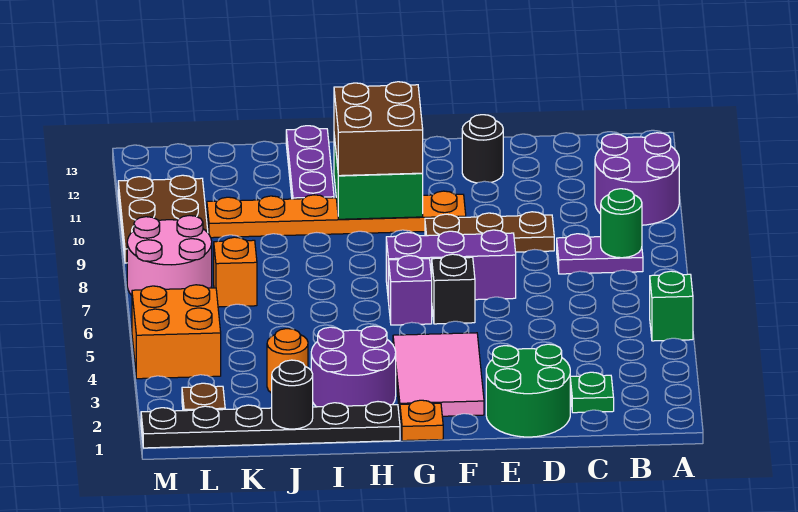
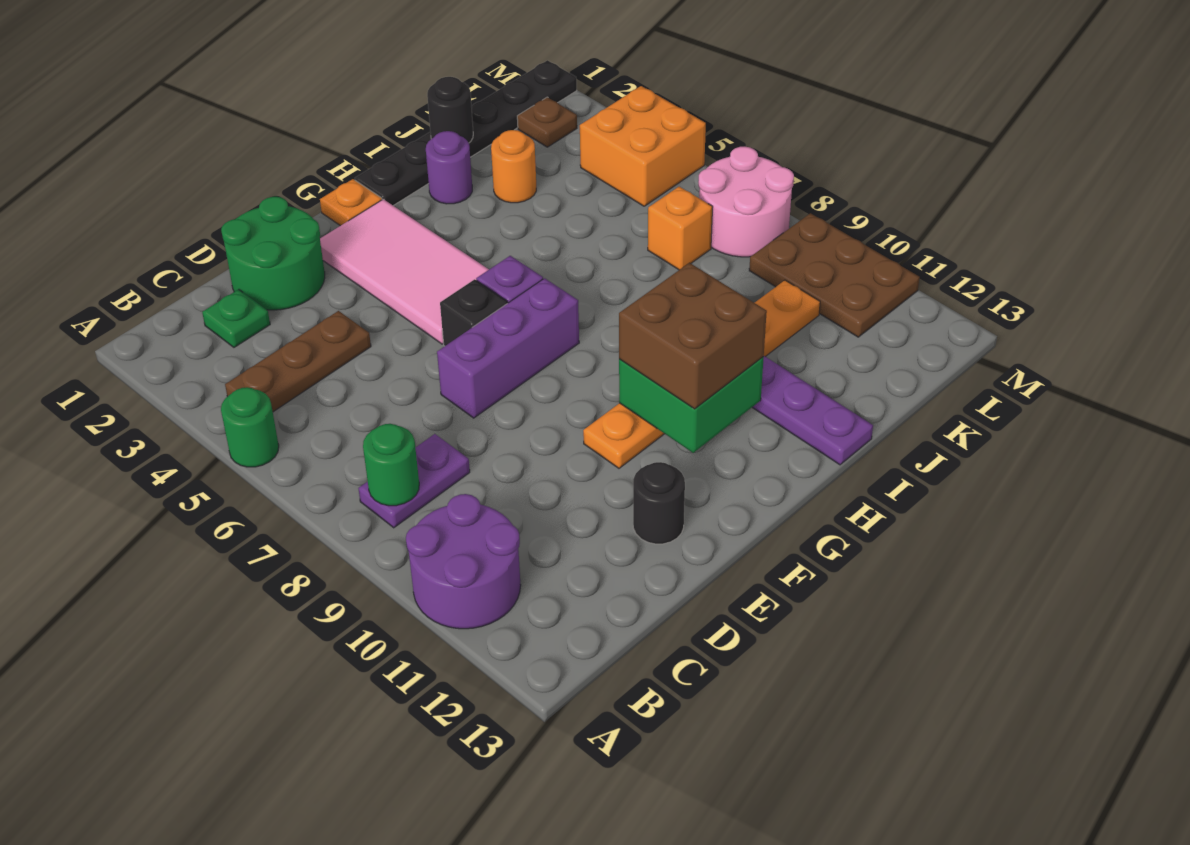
green brick A5 level 1 -> green round brick A5 level 1
brown plate D9:F9 level 1 -> brown plate B4:D4 level 1
pink tile F2:G4 level 1 -> pink tile F2:G5 level 1
purple round brick H2:I3 level 1 -> purple round brick I2 level 1

